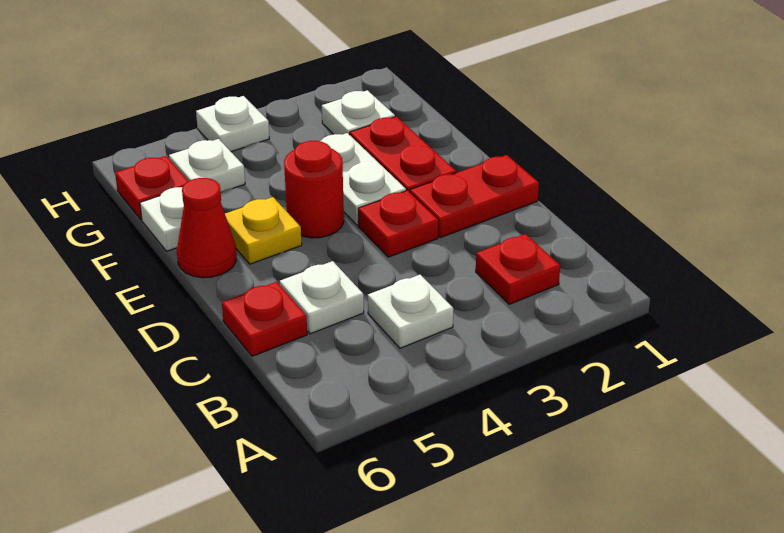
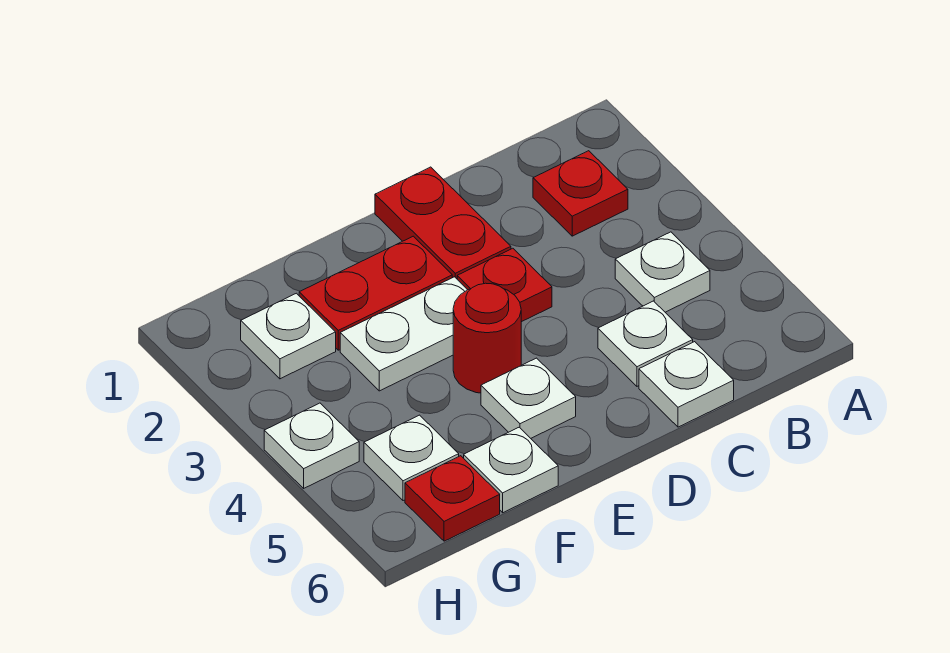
red plate C6 level 1 -> white plate C6 level 1
yellow plate E5 level 1 -> white plate E5 level 1
red cone E6 level 1 -> none

